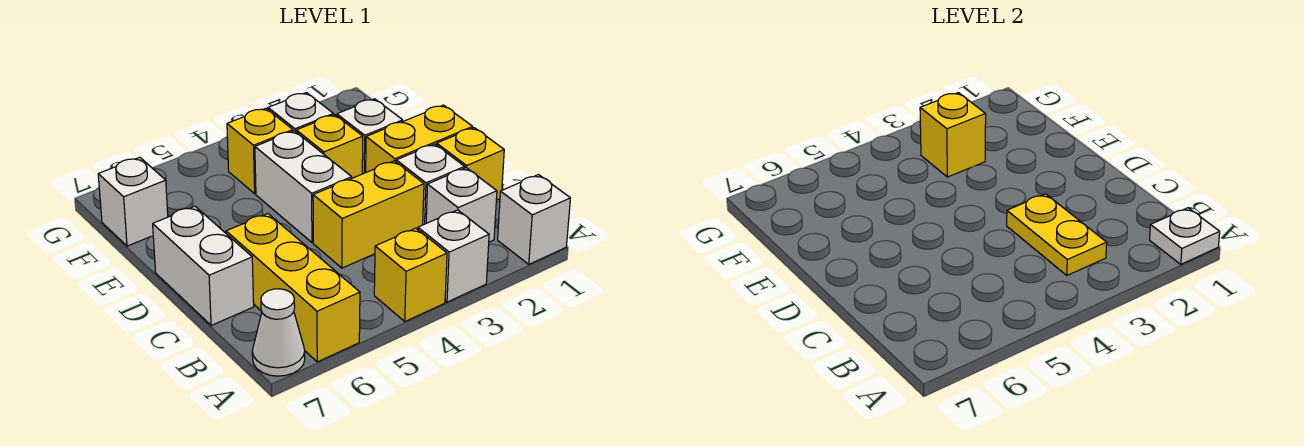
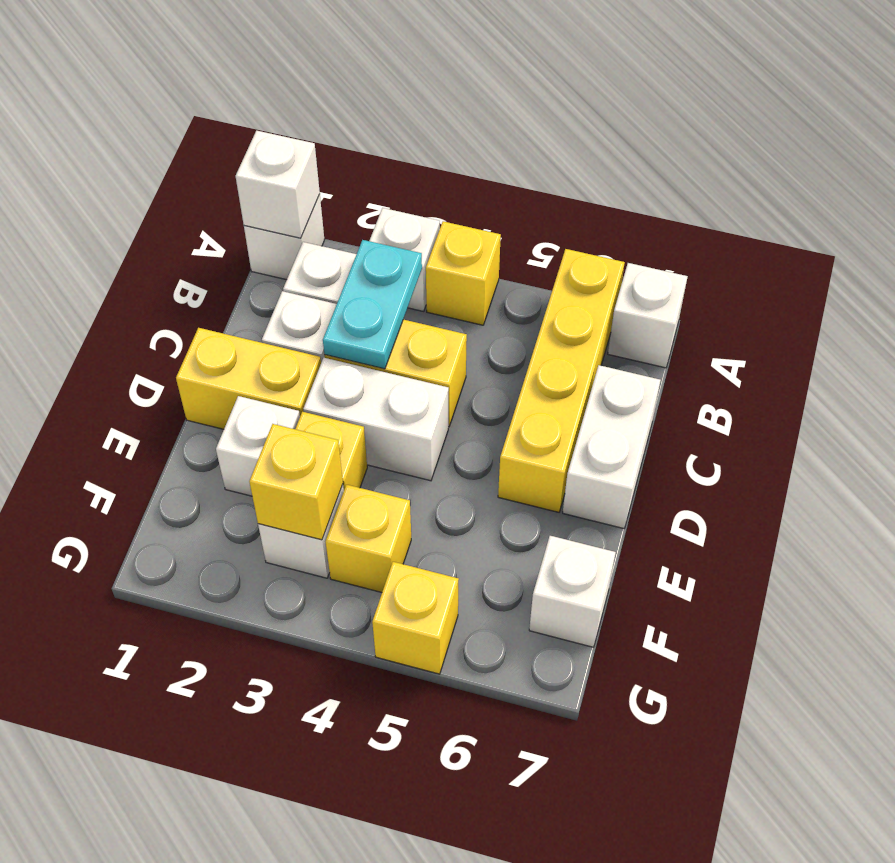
white plate A1 level 2 -> white brick A1 level 2
yellow brick A6:C6 level 1 -> yellow brick A6:D6 level 1
white cone A7 level 1 -> white brick A7 level 1
yellow plate B3:C3 level 2 -> cyan plate B3:C3 level 2
yellow brick C1 level 1 -> yellow brick G5 level 1
white brick D4:E4 level 1 -> white brick D3:D4 level 1

